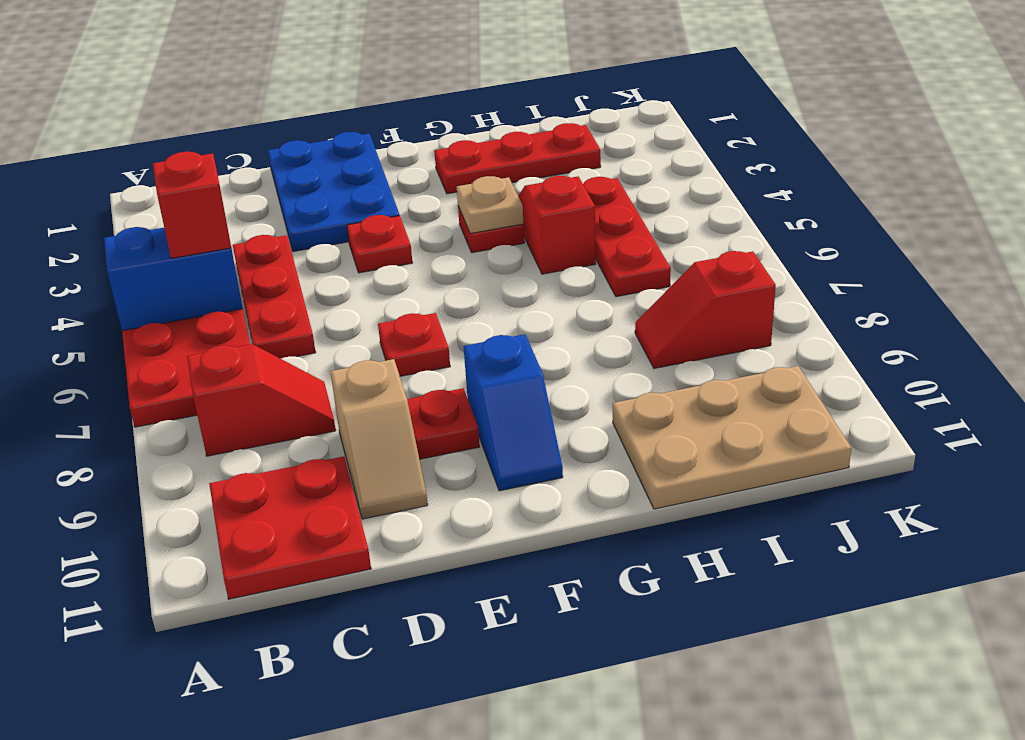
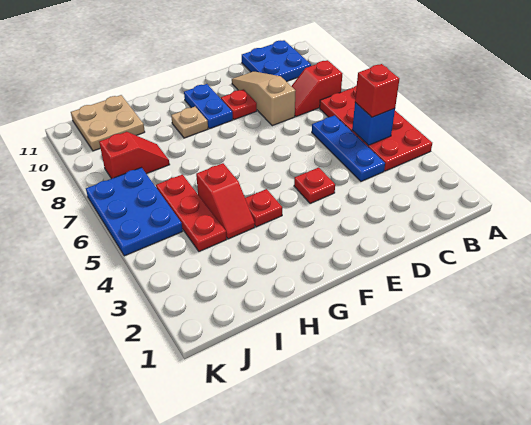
blue brick A5:B5 level 2 -> blue brick B5 level 2
red plate B10:C11 level 1 -> blue plate B10:C11 level 1
red plate C4:C6 level 1 -> blue plate C4:C6 level 1
blue plate D1:E3 level 1 -> blue plate J5:K7 level 1
tan slope D9:D10 level 1 top 9 -> tan slope D8:D10 level 1 top 8
red plate E7 level 1 -> none
blue slope F9:F10 level 1 top 9 -> blue plate F9:F10 level 1
red plate G2:I2 level 1 -> none
tan plate G4 level 2 -> tan plate G9 level 1
tan plate H10:J11 level 1 -> tan plate I10:J11 level 1

